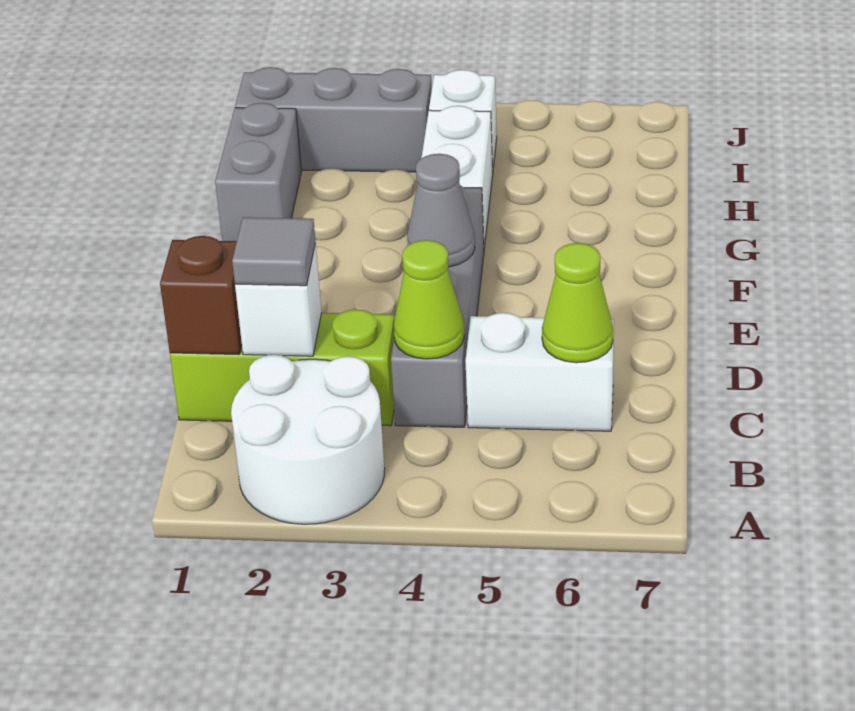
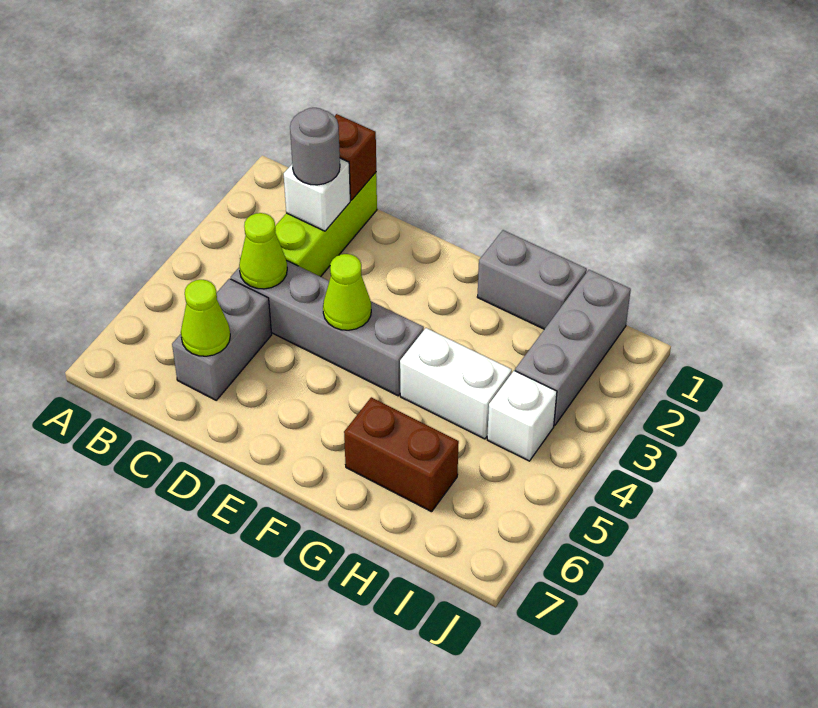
white round brick A2:B3 level 1 -> none
grey tile C2 level 3 -> grey round brick C2 level 3
white brick C5:C6 level 1 -> grey brick C5:C6 level 1
grey cone E4 level 2 -> lime cone E4 level 2
none -> brown brick G6:H6 level 1

